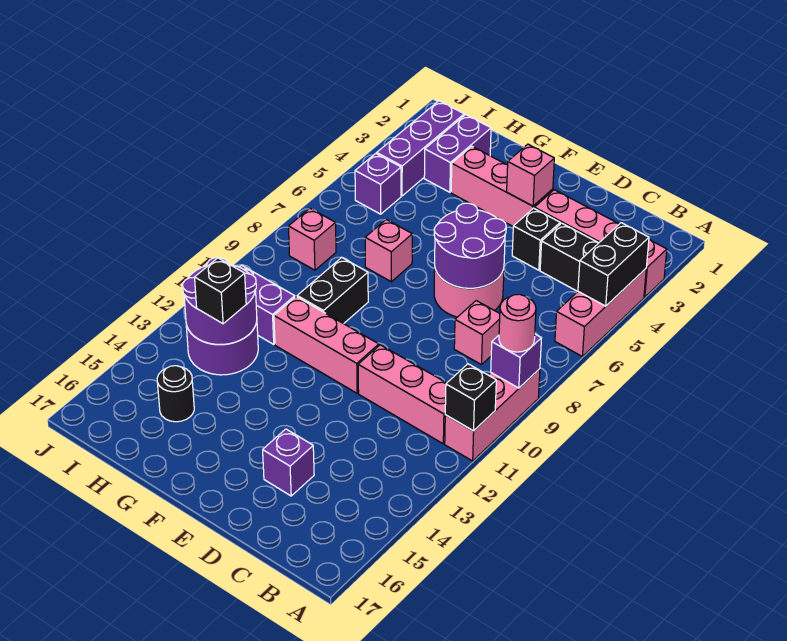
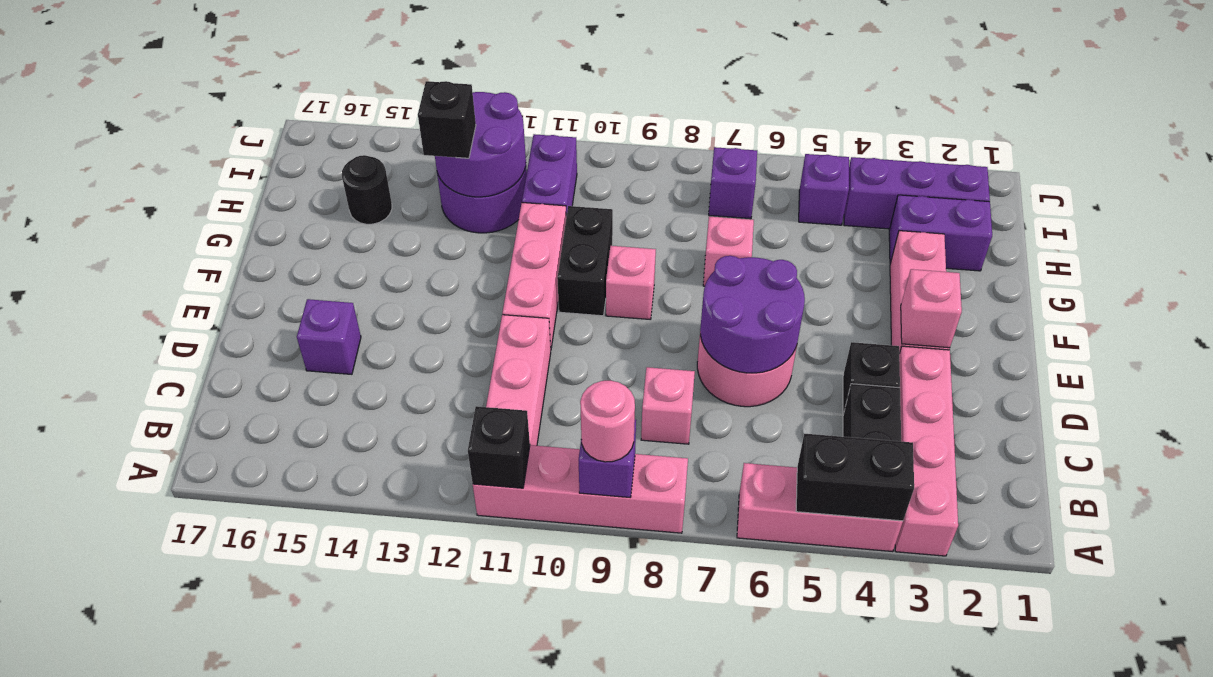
pink brick A9:A11 level 1 -> pink brick A8:A11 level 1
black brick G9:G10 level 1 -> black brick F10:G10 level 1
none -> purple brick I7 level 1
pink brick I8 level 1 -> pink brick F9 level 1

